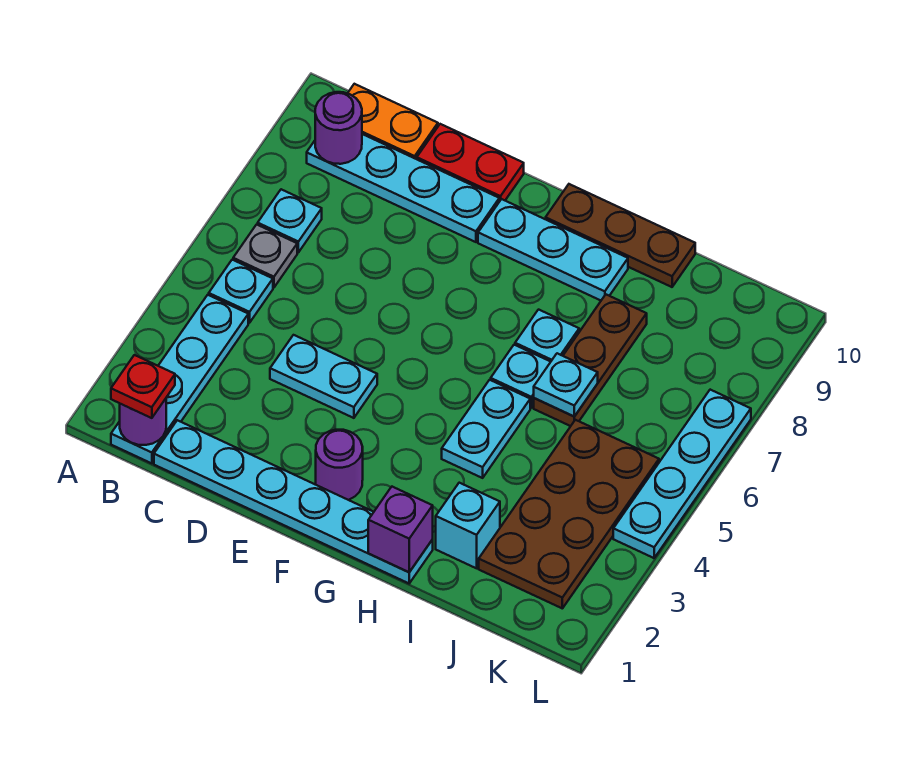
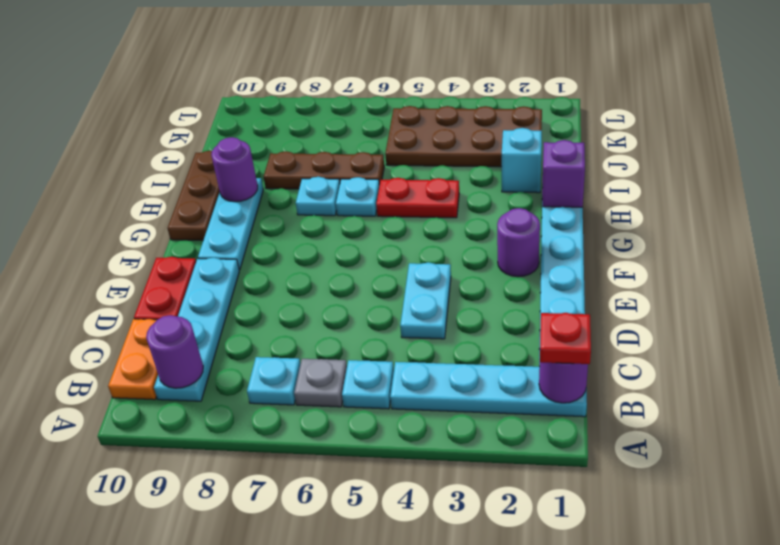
cyan plate H4:H5 level 1 -> red plate H4:H5 level 1
none -> purple round brick H9 level 2
cyan plate I6 level 2 -> none
cyan plate L4:L7 level 1 -> none

